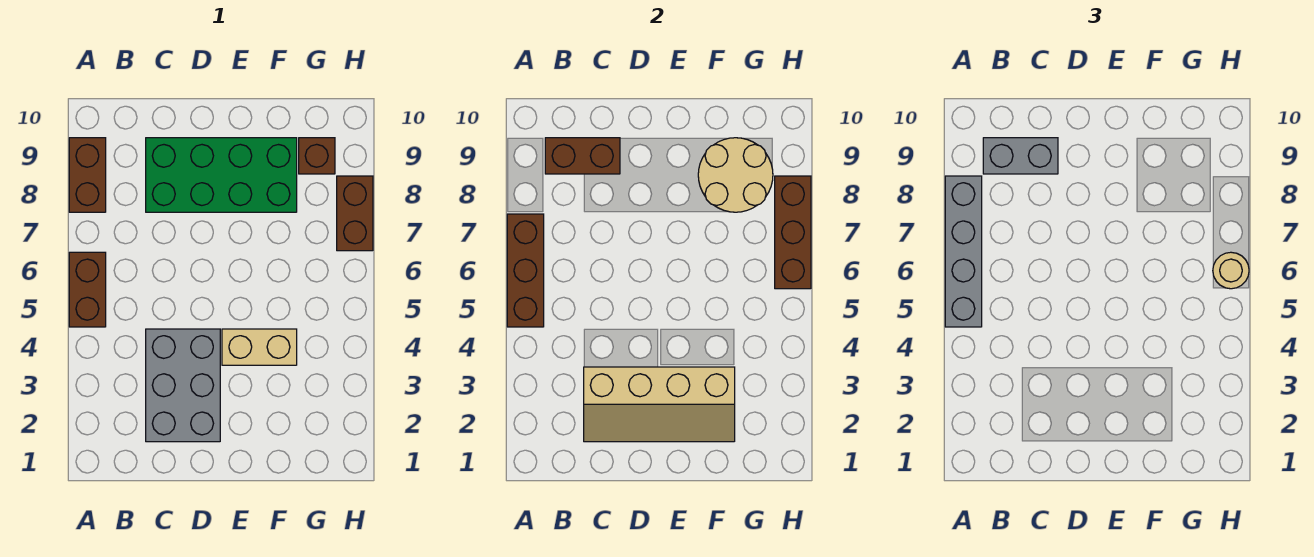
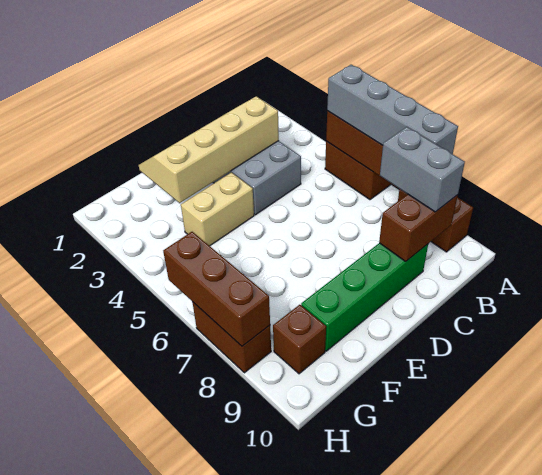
grey brick B9:C9 level 3 -> grey brick B8:B9 level 3
green brick C8:F9 level 1 -> green brick C9:F9 level 1
tan round brick F8:G9 level 2 -> none
tan round brick H6 level 3 -> none

